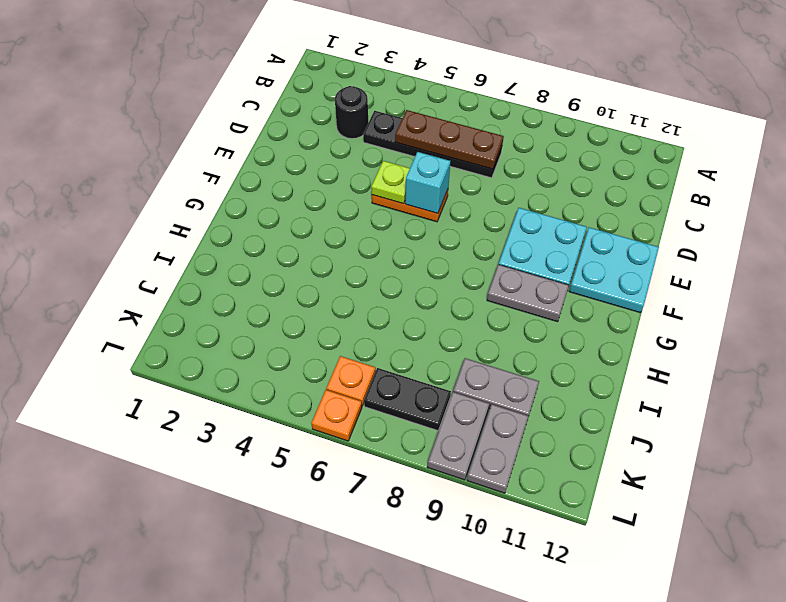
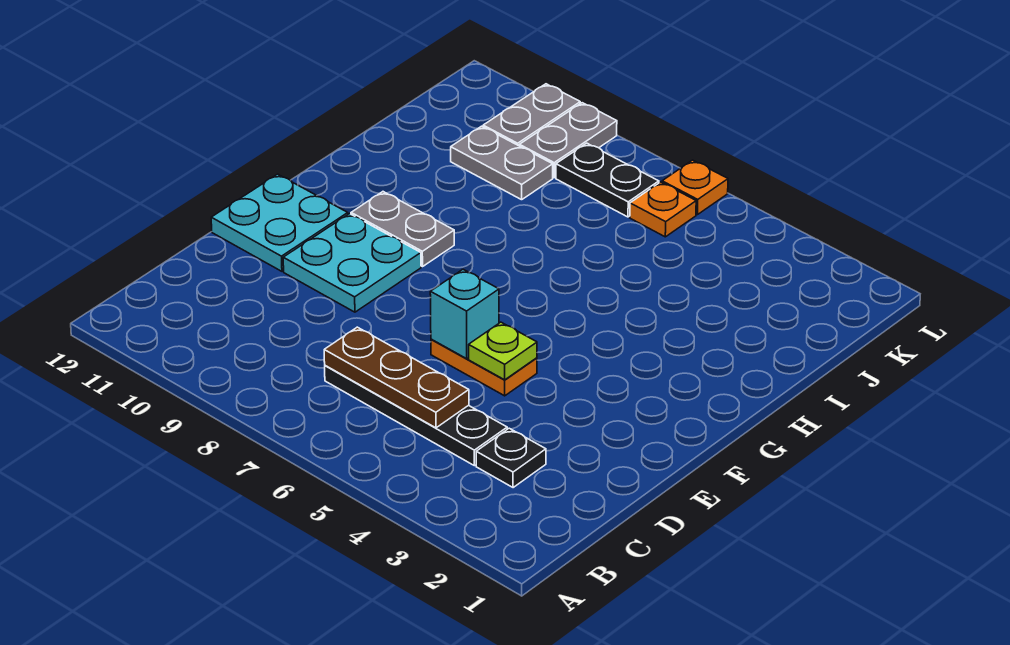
black round brick C3 level 1 -> black plate C3 level 1

